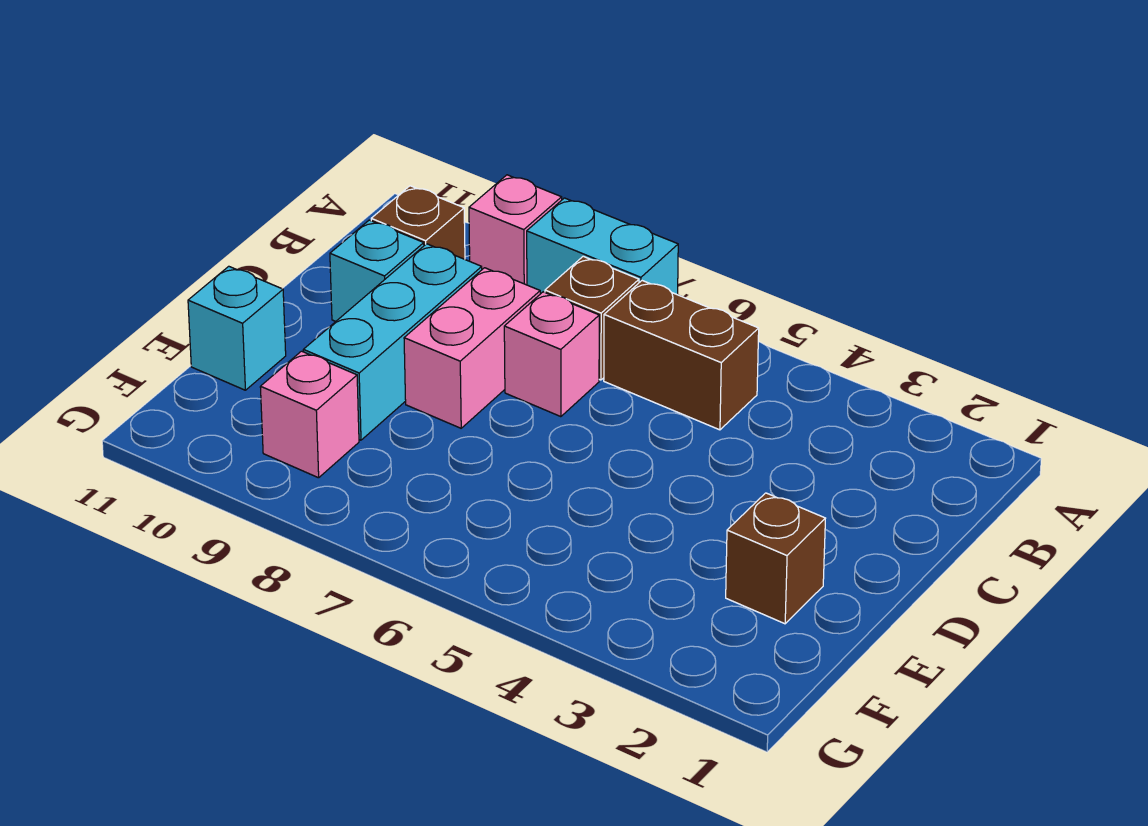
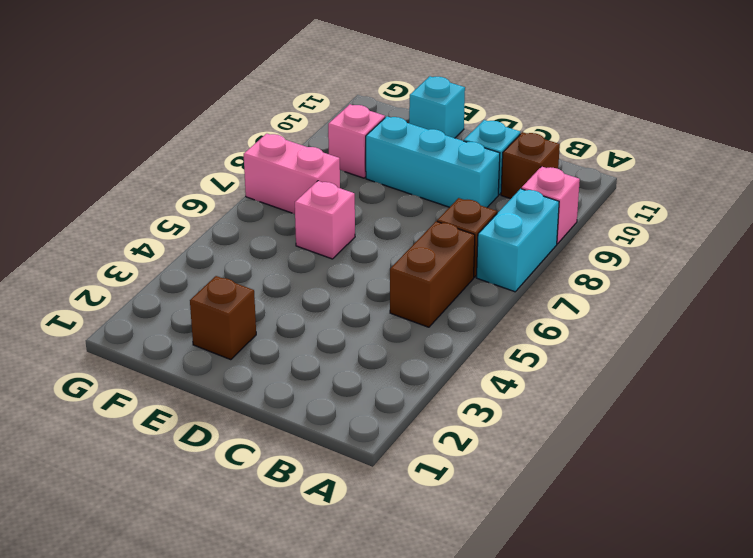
pink brick C7 level 1 -> pink brick E6 level 1
pink brick C8:D8 level 1 -> pink brick F7:G7 level 1

